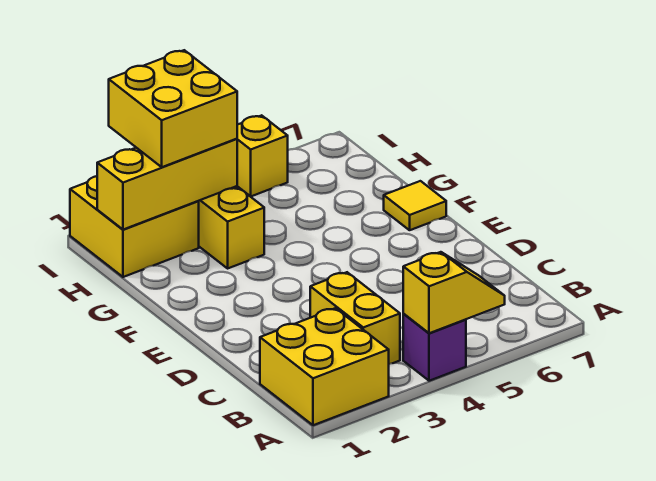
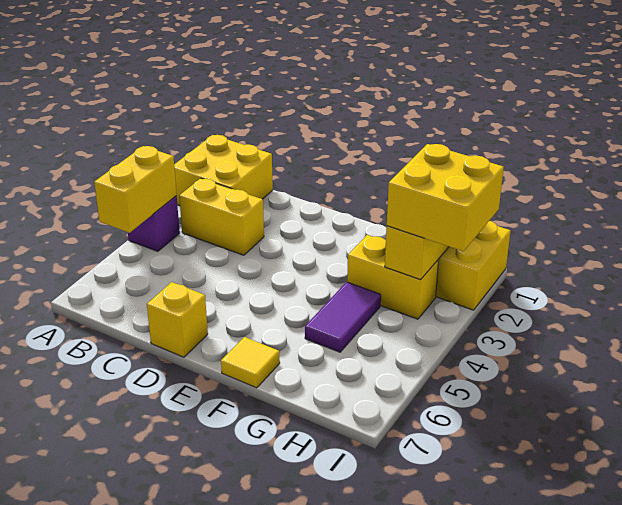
yellow slope A4:A5 level 2 top 4 -> yellow brick A4:A5 level 2
none -> purple tile G4:G5 level 1
yellow brick I5 level 1 -> yellow brick D7 level 1

